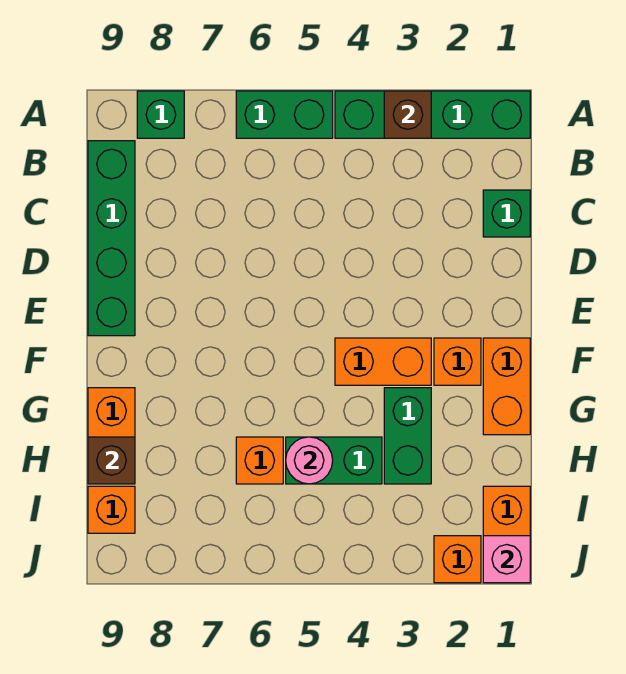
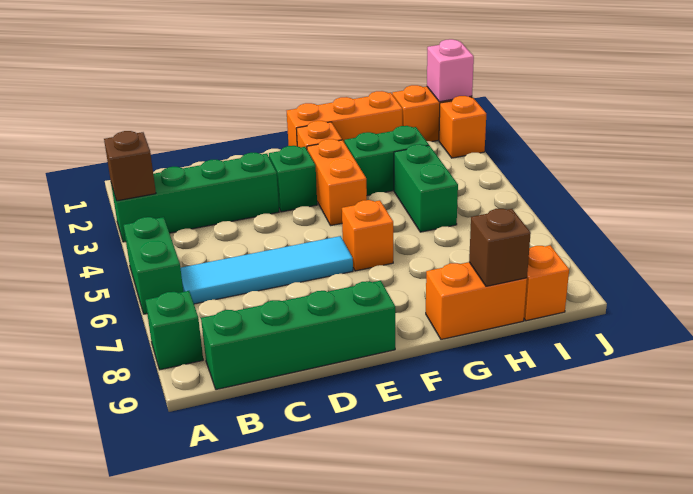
green brick A1:A4 level 1 -> green brick A3:D3 level 1
none -> cyan tile B6:E6 level 1
green brick C1 level 1 -> green brick E3 level 1
orange brick F1:G1 level 1 -> orange brick F1:H1 level 1
pink round brick H5 level 2 -> none
orange brick H6 level 1 -> orange brick F6 level 1

